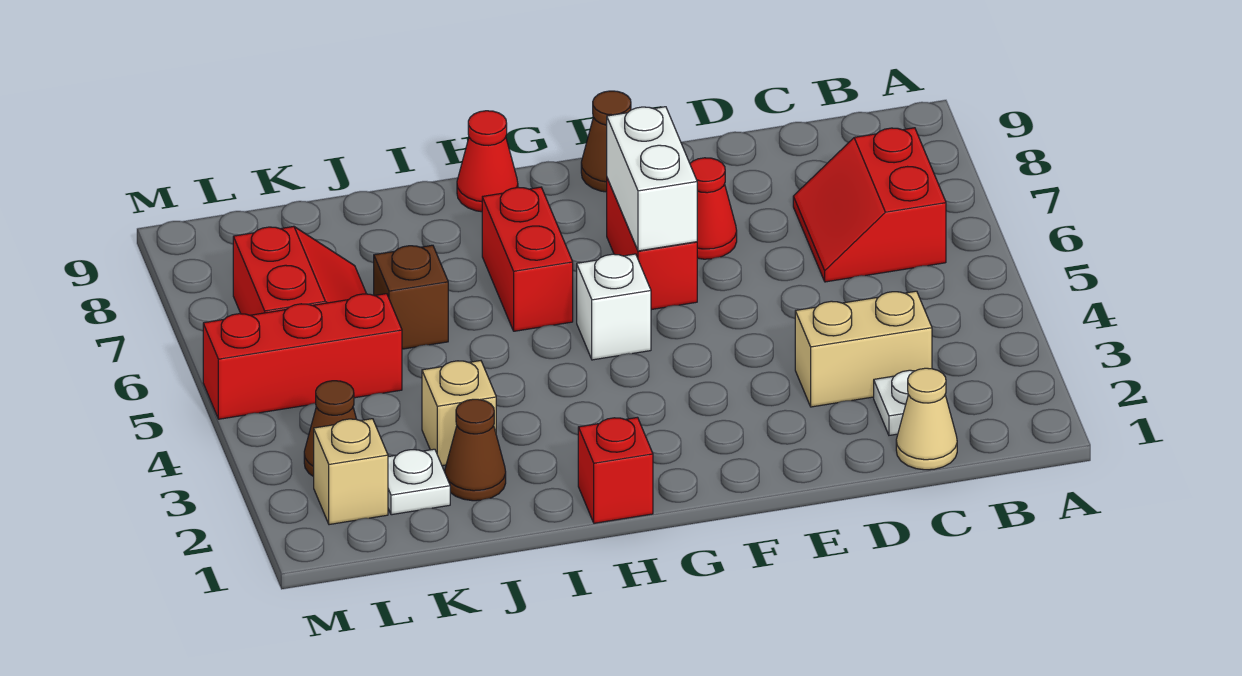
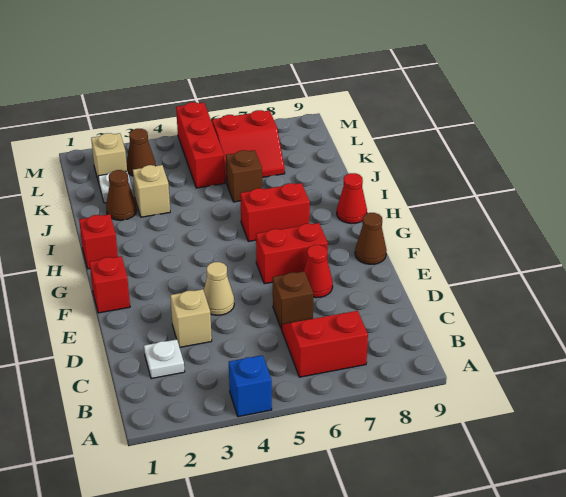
none -> blue brick A4 level 1
tan cone C1 level 1 -> tan cone E4 level 1
tan brick C3:D3 level 1 -> tan brick D3 level 1
none -> brown brick D6 level 1
none -> red brick F1 level 1
white brick F6:F7 level 2 -> none
white brick G5 level 1 -> none

